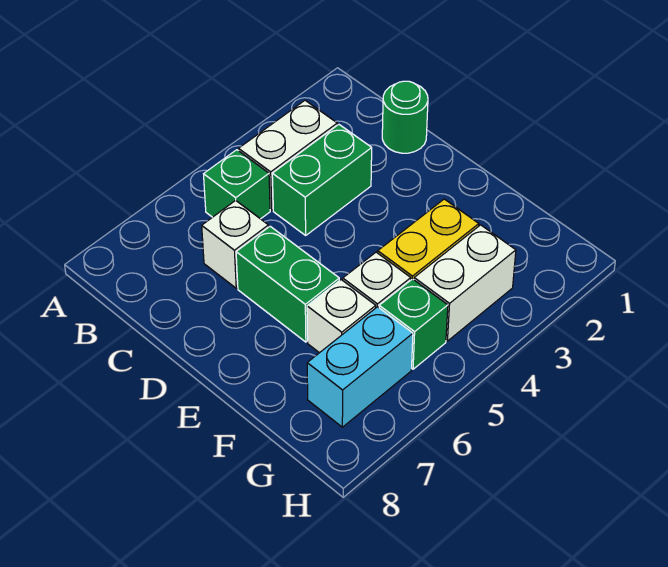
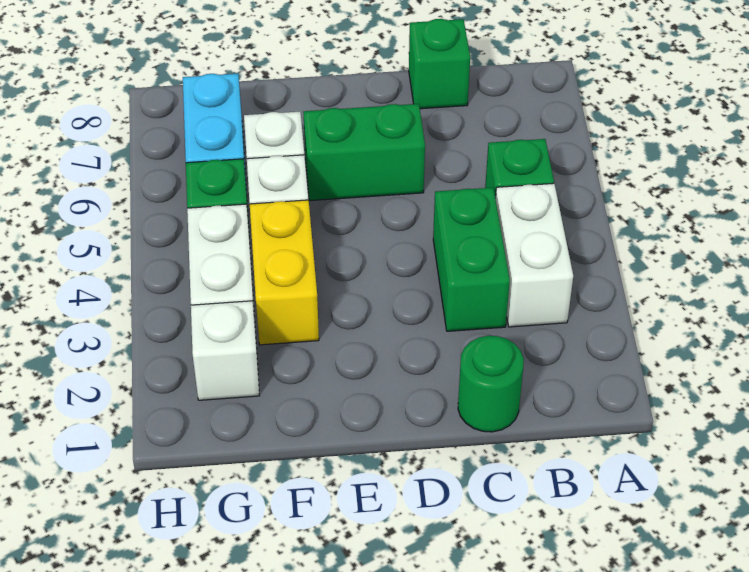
white brick C6 level 1 -> white brick G2 level 1
none -> green brick C8 level 1

